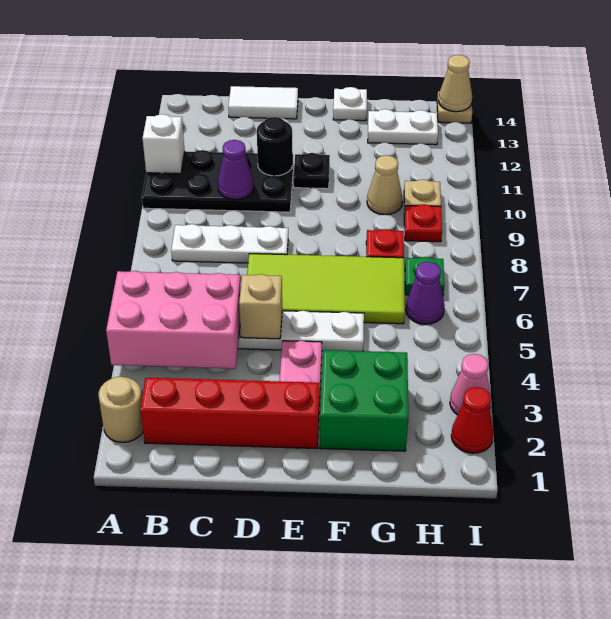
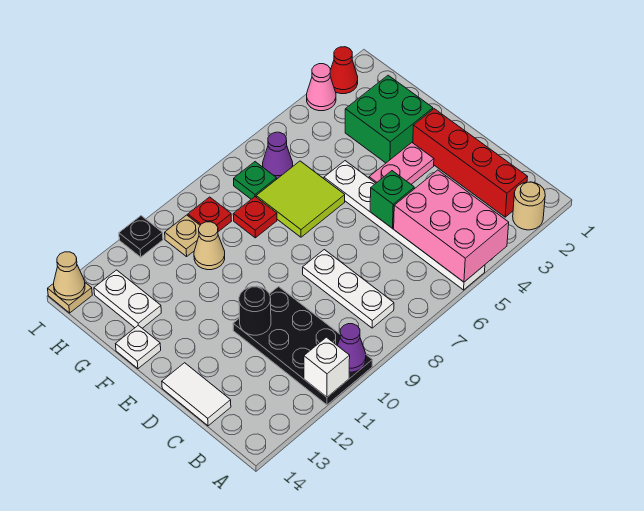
purple cone C10 level 2 -> purple cone A10 level 2
tan brick D5 level 2 -> green brick D5 level 2
lime tile D6:G7 level 1 -> lime tile F6:G7 level 1
black plate E11 level 1 -> black plate I11 level 1

